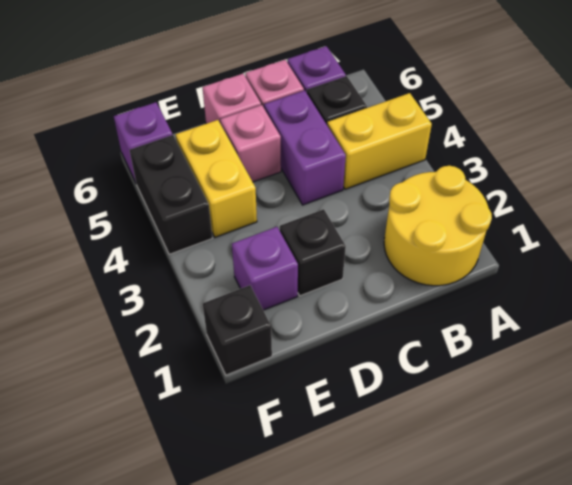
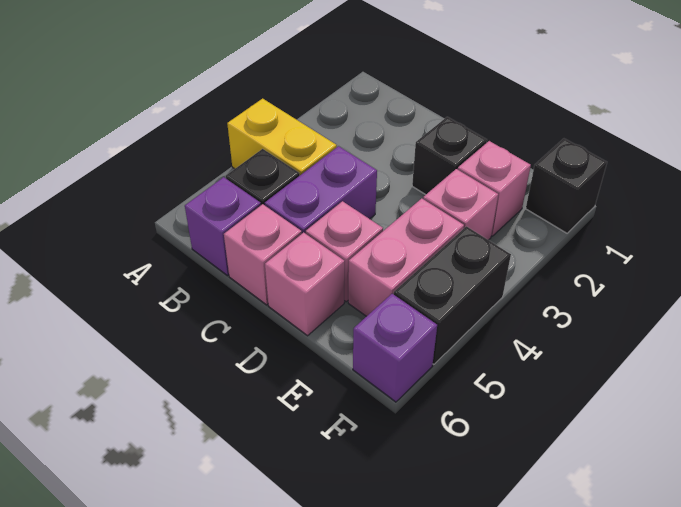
yellow round brick A1:B2 level 1 -> none
purple brick E2 level 1 -> pink brick E2 level 1
none -> pink brick E3 level 1
yellow brick E4:E5 level 1 -> pink brick E4:E5 level 1

